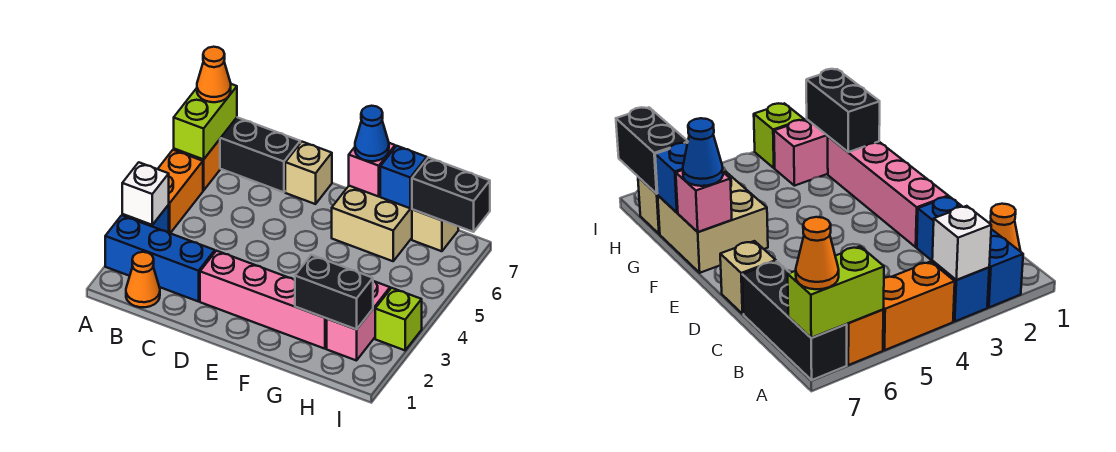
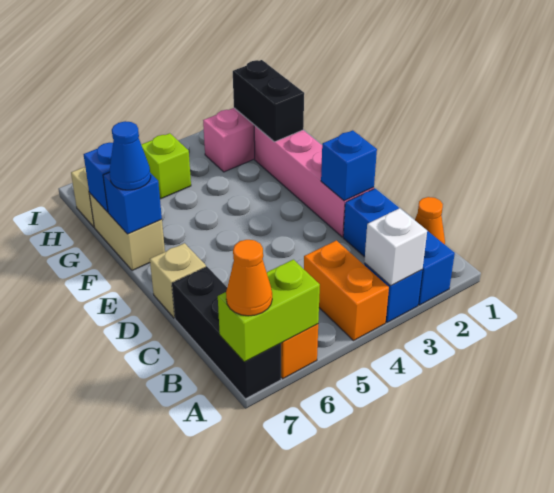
orange brick A4:A5 level 1 -> orange brick A4:B4 level 1
none -> blue brick D2 level 2
tan brick F6:G7 level 1 -> tan brick F7:G7 level 1
pink brick F7 level 2 -> blue brick F7 level 2
black brick H7:I7 level 2 -> none
lime brick I3 level 1 -> lime brick H5 level 1

